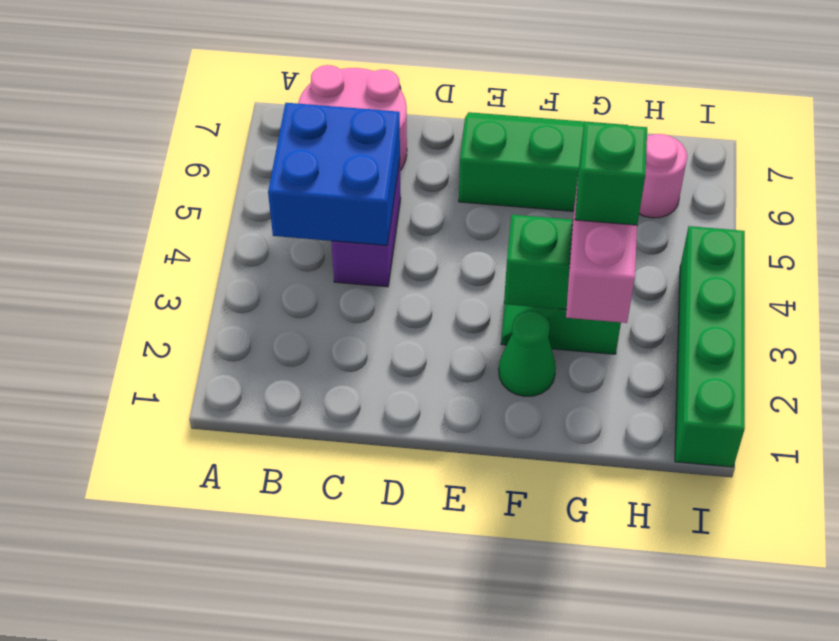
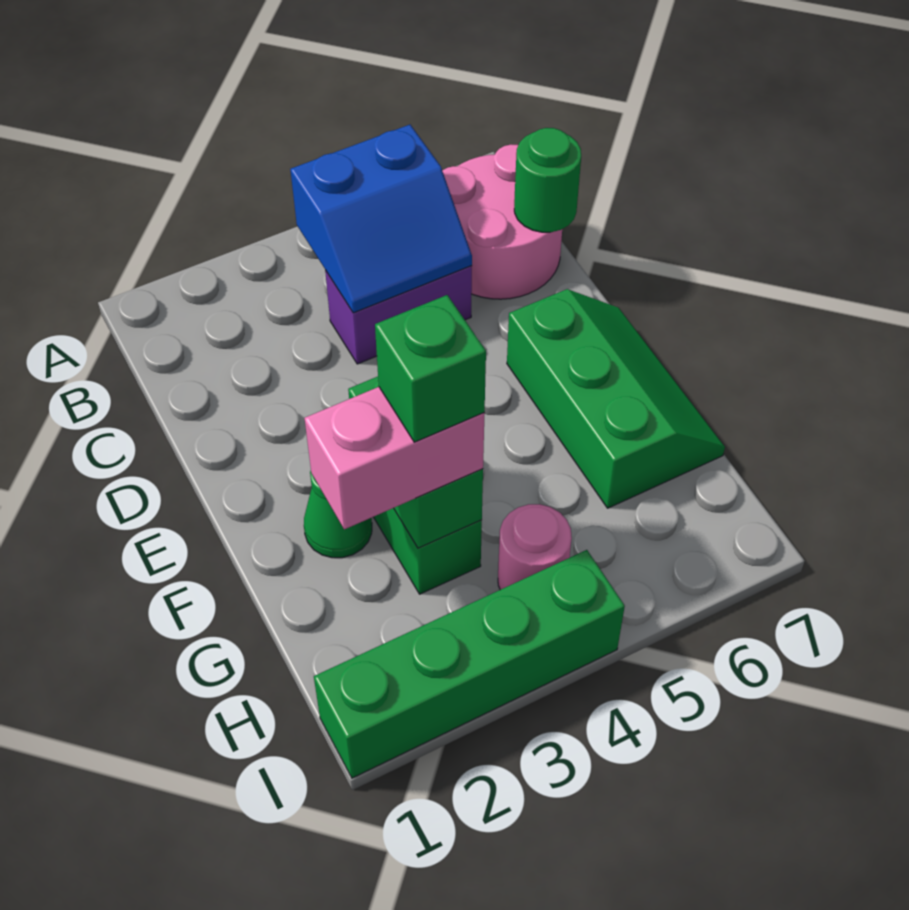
blue brick B4:C5 level 2 -> blue slope B4:C5 level 2 top B
none -> green round brick C7 level 2
pink round brick H6 level 1 -> pink round brick H4 level 1

